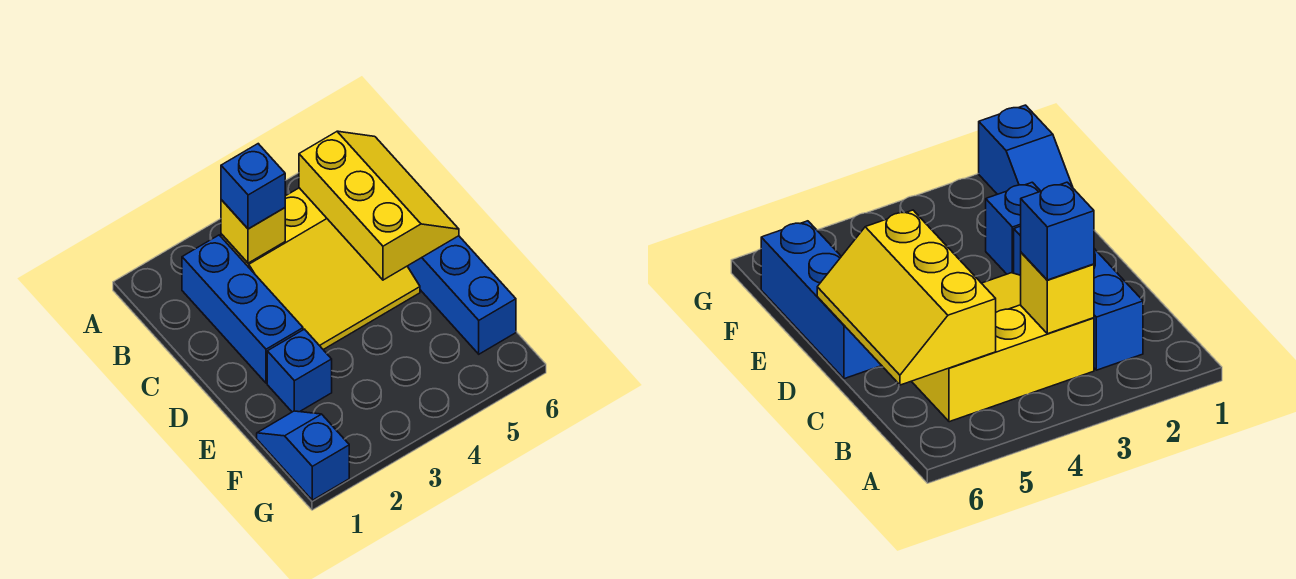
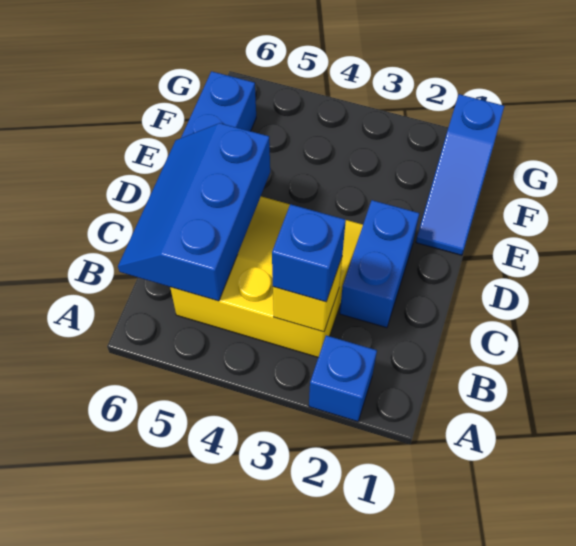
blue brick B2:D2 level 1 -> blue brick C2:D2 level 1
yellow slope B5:D6 level 2 top 5 -> blue slope B5:D6 level 2 top 5
blue brick E2 level 1 -> blue brick A2 level 1
blue slope F1:G1 level 1 top G -> blue slope E1:G1 level 1 top G

